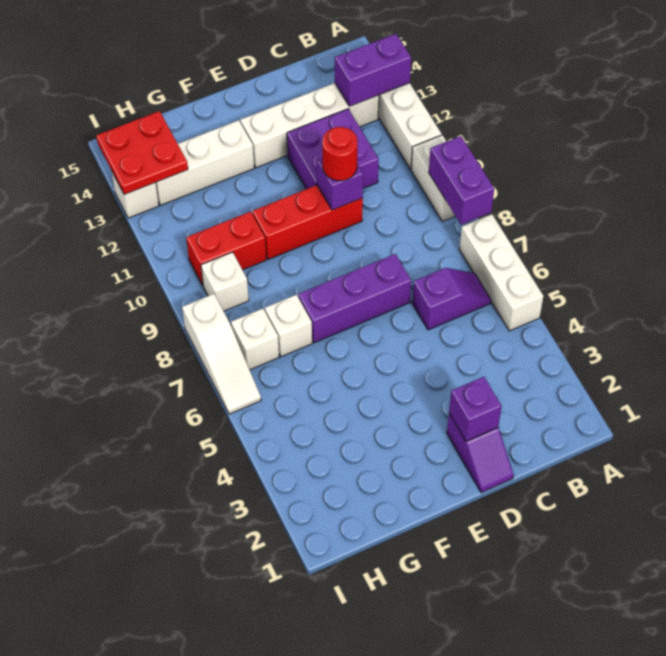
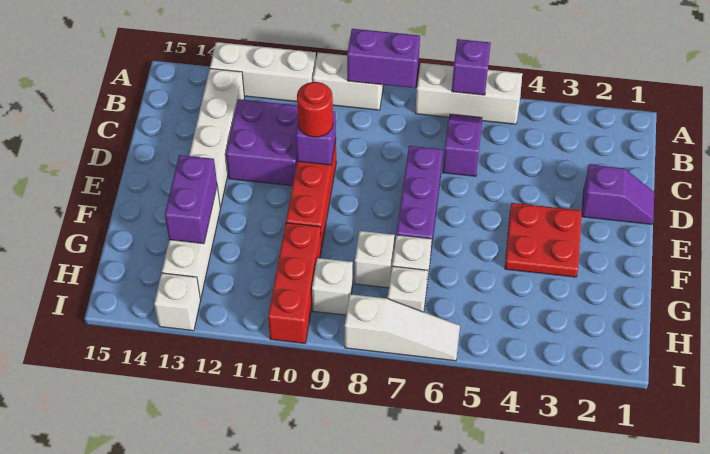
purple brick A13:B13 level 2 -> purple brick F13:G13 level 2
purple brick D2 level 2 -> purple brick A6 level 2
none -> white brick G8 level 1
red brick G10:H10 level 1 -> red brick G10:I10 level 1
red plate H13:I14 level 2 -> red plate E3:F4 level 1

